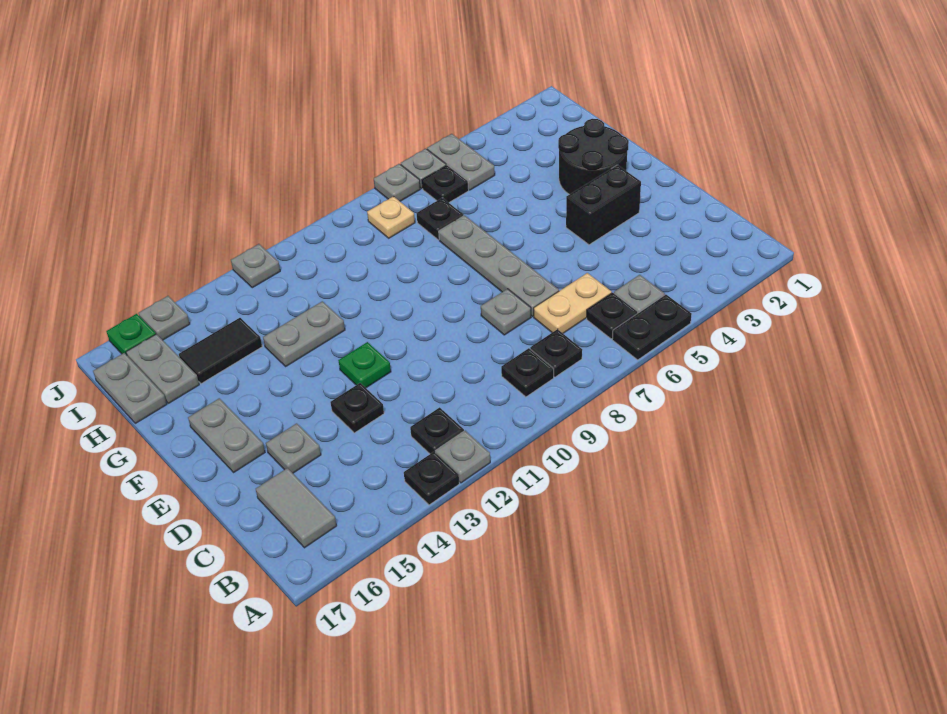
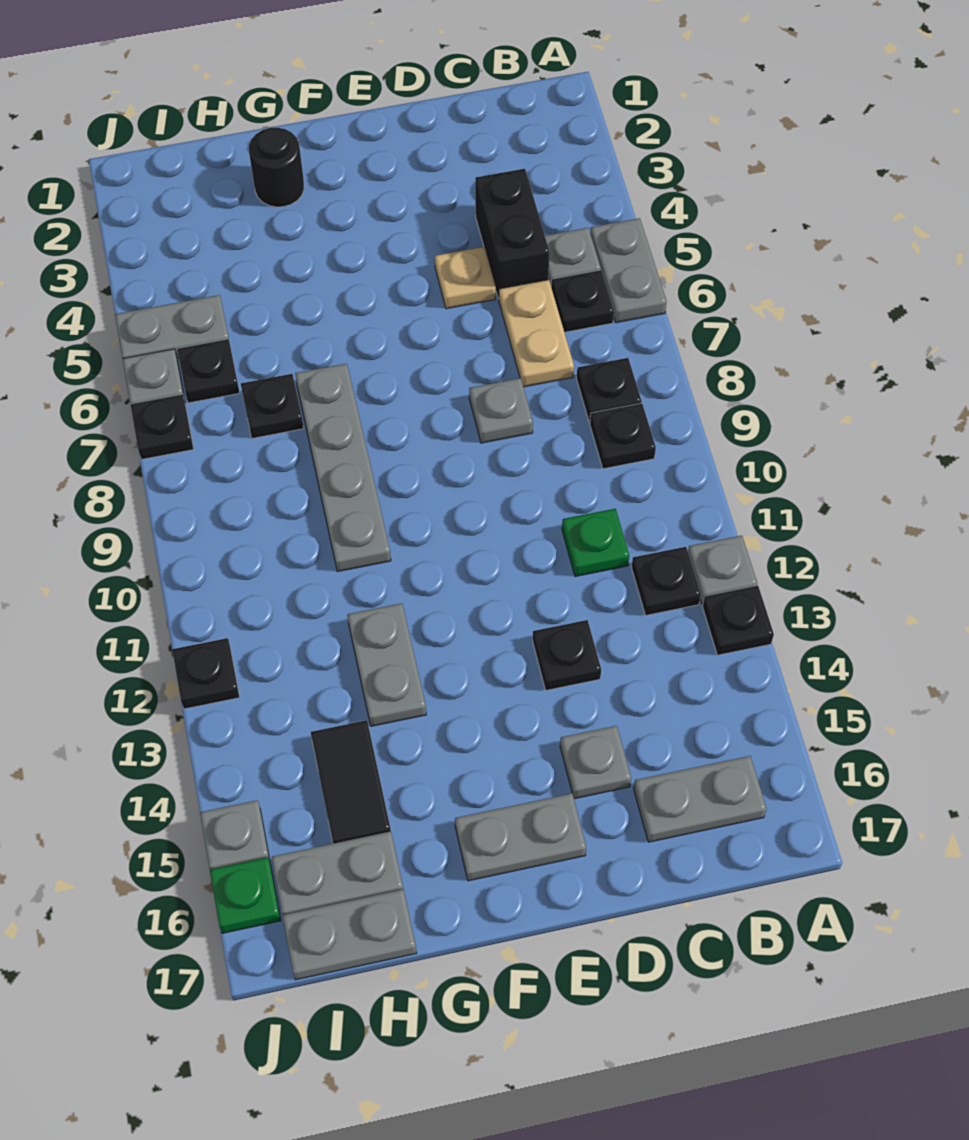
black plate A5:A6 level 1 -> grey plate A5:A6 level 1
grey tile B16:C16 level 1 -> grey plate B16:C16 level 1
grey plate D7:G7 level 1 -> grey plate G7:G10 level 1
black brick E3:E4 level 1 -> black brick C4:C5 level 1
green plate E12 level 1 -> green plate C11 level 1
black round brick F2:G3 level 1 -> black round brick G2 level 1
tan plate I8 level 1 -> tan plate D5 level 1
grey plate J7 level 1 -> black plate J7 level 1
grey plate J12 level 1 -> black plate J12 level 1

